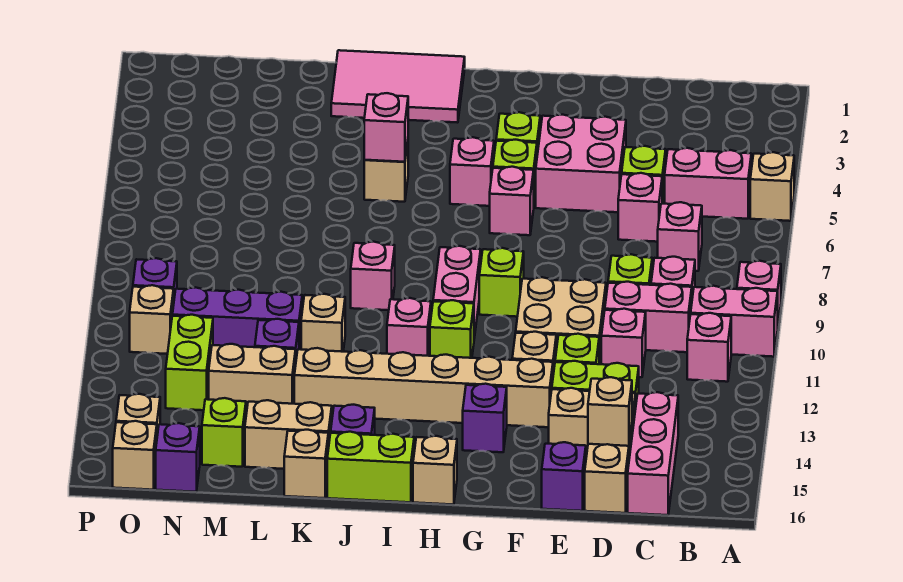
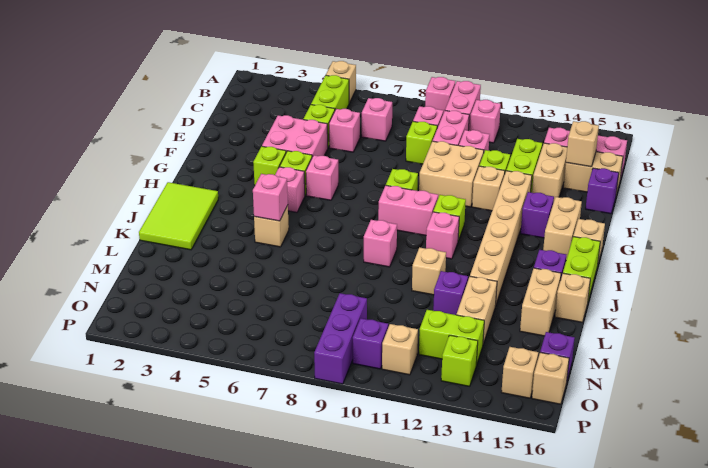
pink brick B5:C5 level 1 -> lime brick B5:C5 level 1
none -> tan brick G15:H15 level 1
pink tile I1:K2 level 1 -> lime tile I1:K2 level 1
purple brick L11:N11 level 1 -> purple brick N9:P9 level 1
lime brick M15 level 1 -> lime brick O13 level 1

